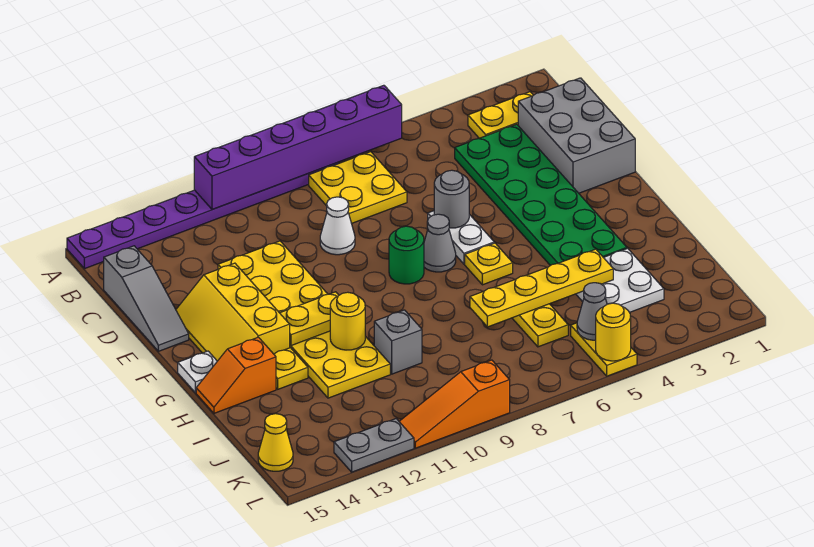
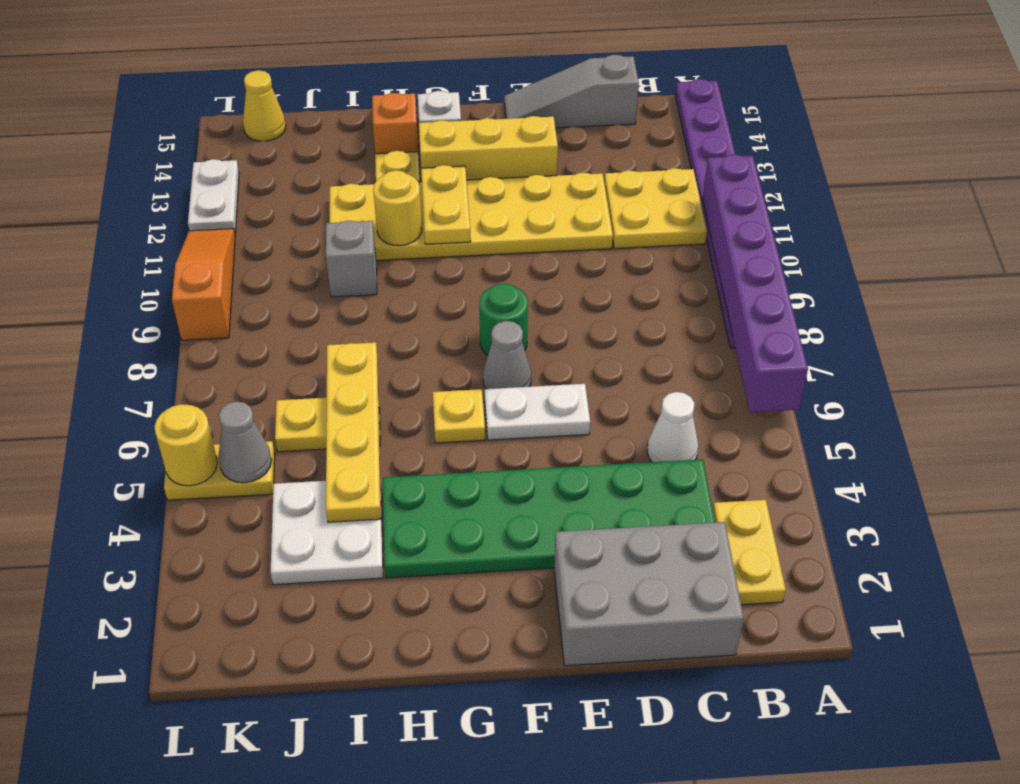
yellow plate B7:C8 level 1 -> yellow plate B11:C12 level 1
white cone D9 level 1 -> white cone C5 level 1
grey round brick E6 level 2 -> none
grey plate L12:L13 level 1 -> white plate L12:L13 level 1

